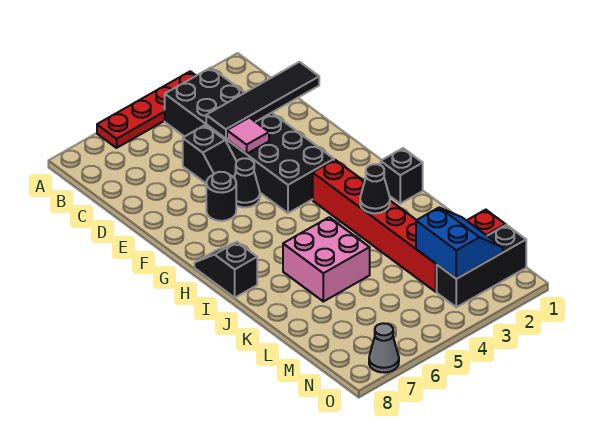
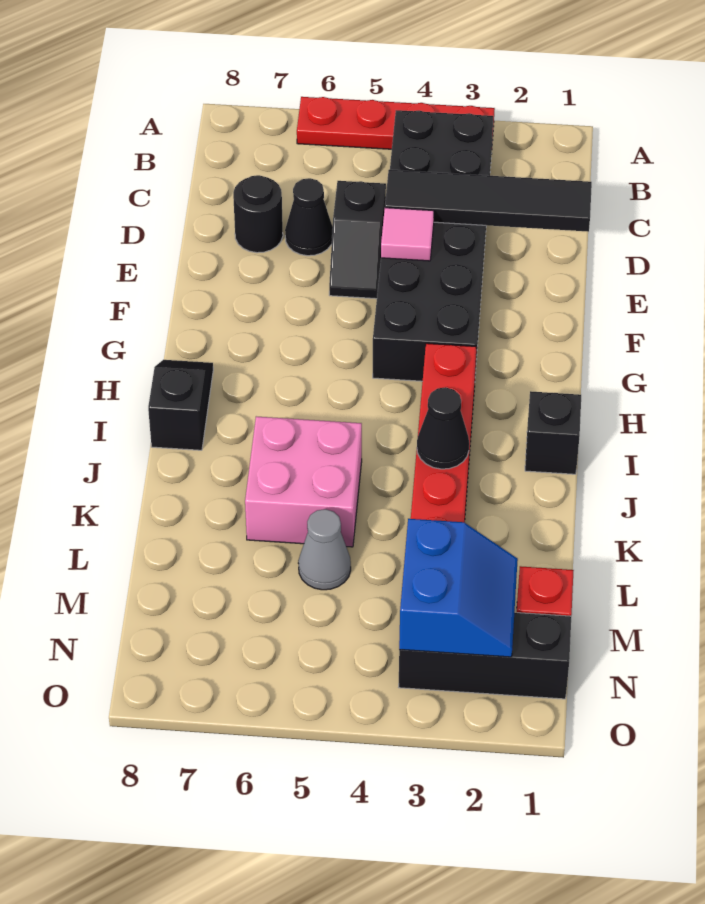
black cone F5 level 1 -> black cone D6 level 1
black round brick F6 level 1 -> black round brick D7 level 1
grey cone O7 level 1 -> grey cone L5 level 1

